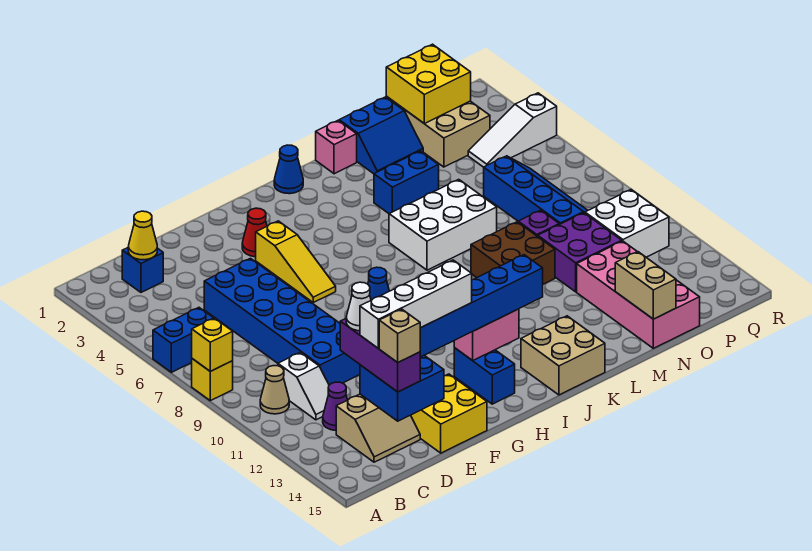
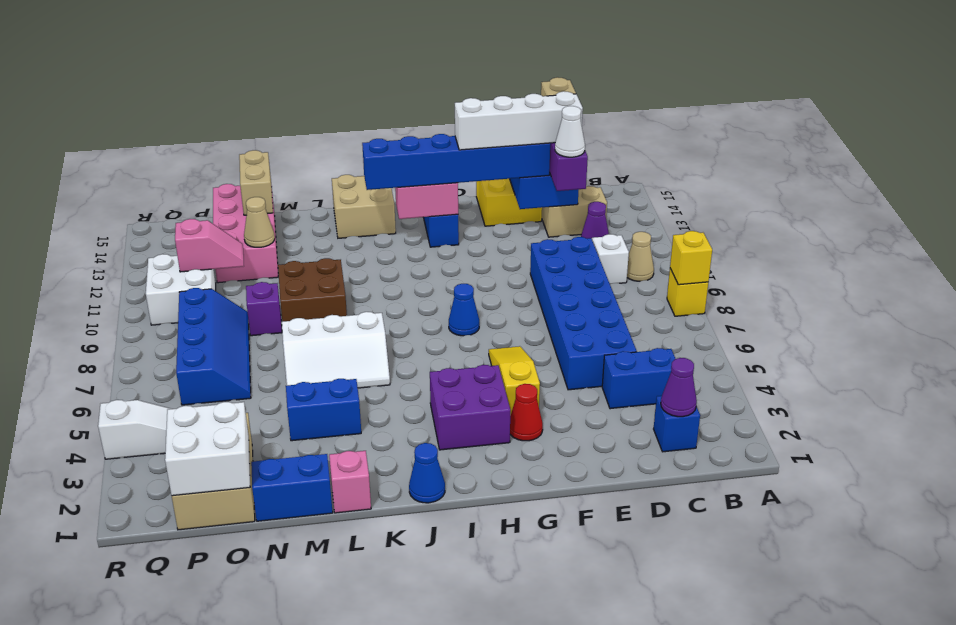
blue brick A6:B6 level 1 -> blue brick C4:D4 level 1
yellow cone C2 level 2 -> purple cone C2 level 2
white brick K6:M7 level 1 -> white slope K6:M7 level 1 top 7
purple brick N10:O11 level 1 -> purple brick H3:I4 level 1
none -> tan cone N12 level 2
yellow brick O1:P2 level 2 -> white brick O1:P2 level 2
blue slope O6:P9 level 1 top O -> blue slope O6:P9 level 1 top P
none -> pink slope O11:P11 level 2 top P

